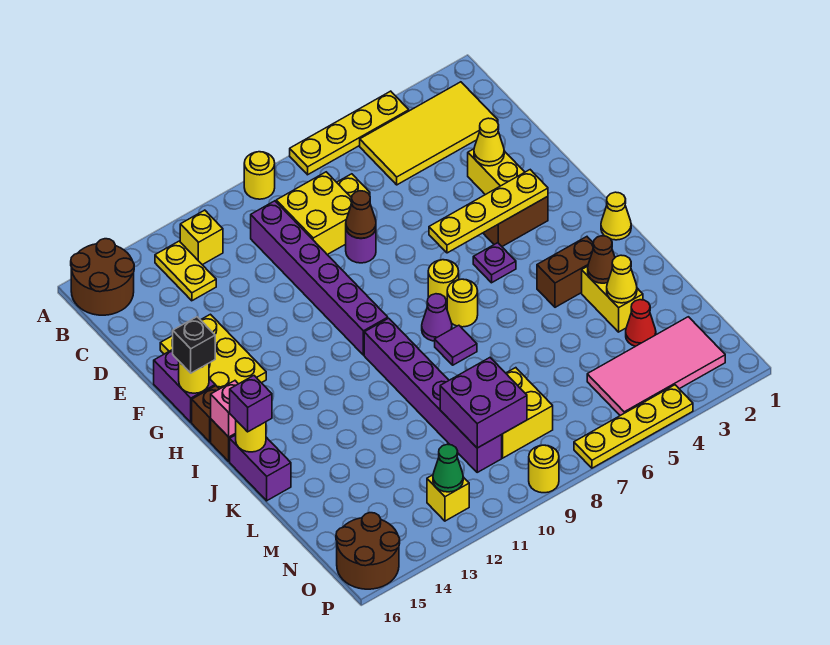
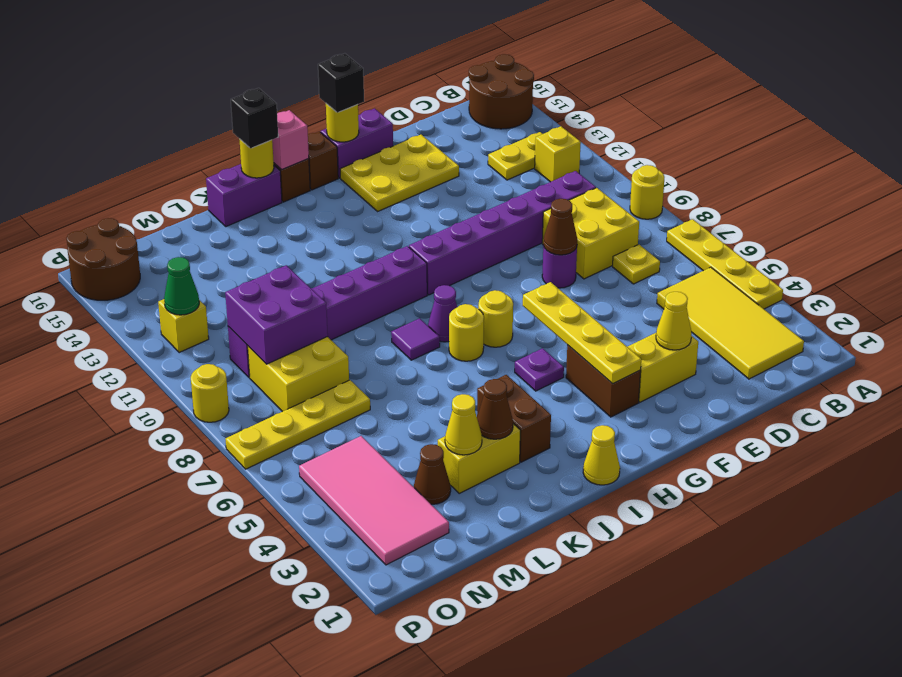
purple brick J16 level 3 -> black brick J16 level 3
red cone M3 level 1 -> brown cone M3 level 1
yellow plate P4:P7 level 1 -> yellow plate M7:P7 level 1

